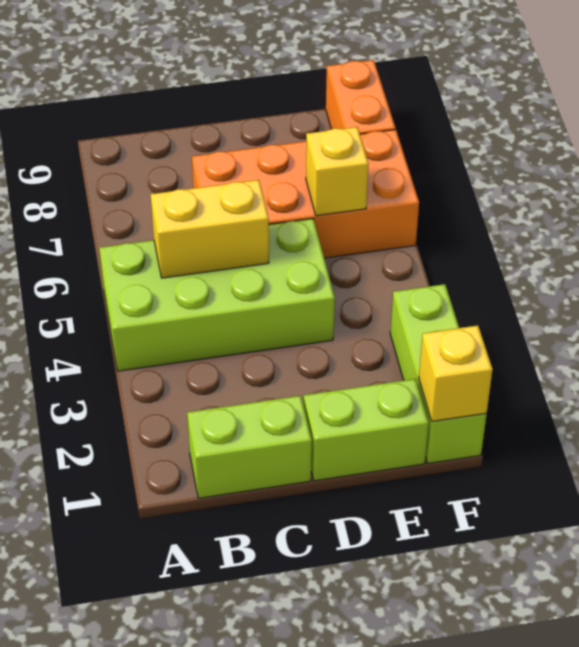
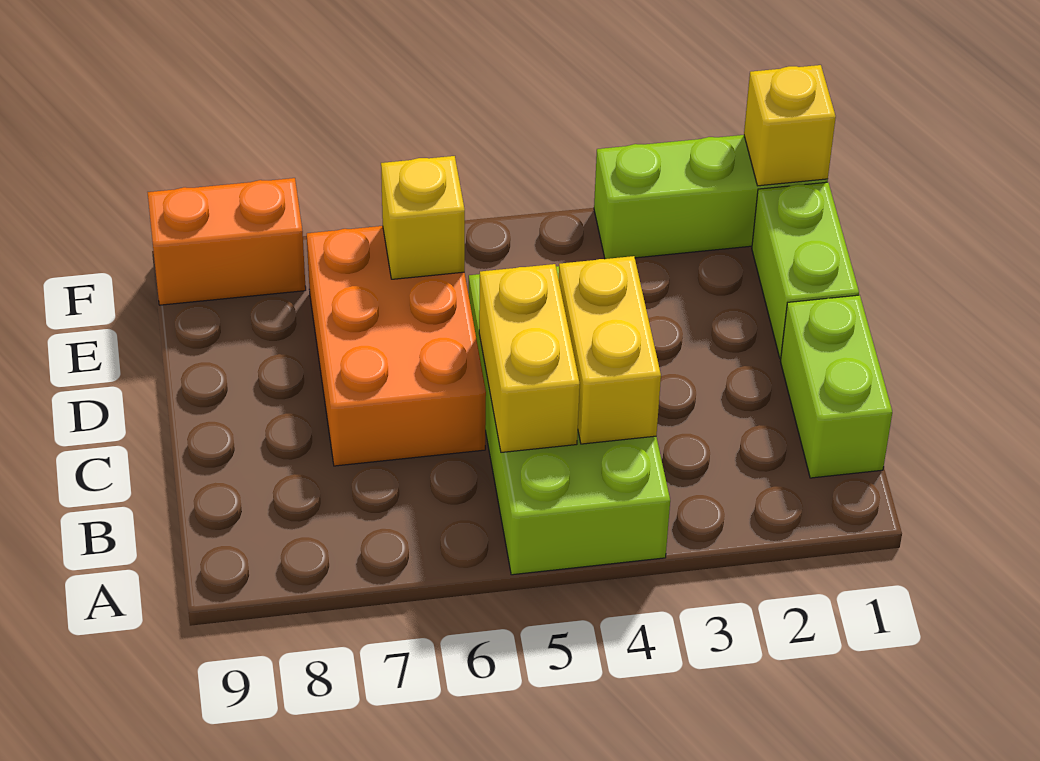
none -> yellow brick B4:C4 level 2
orange brick C6:F7 level 1 -> orange brick C6:E7 level 1

